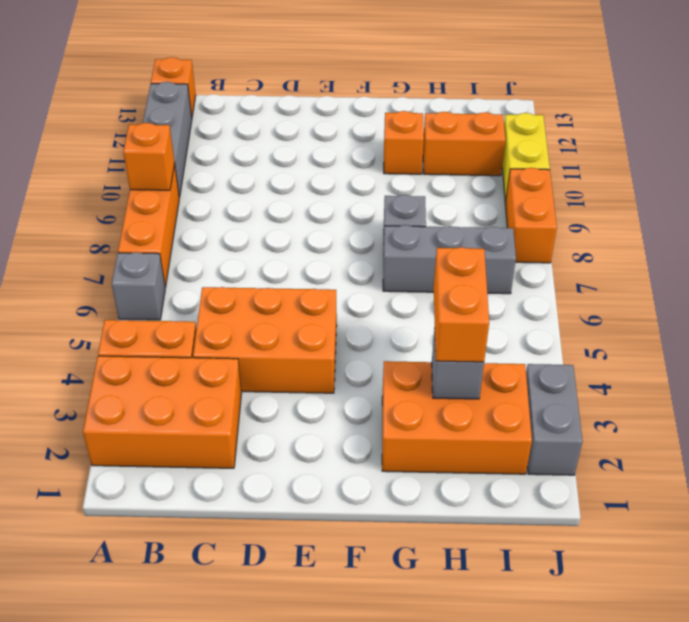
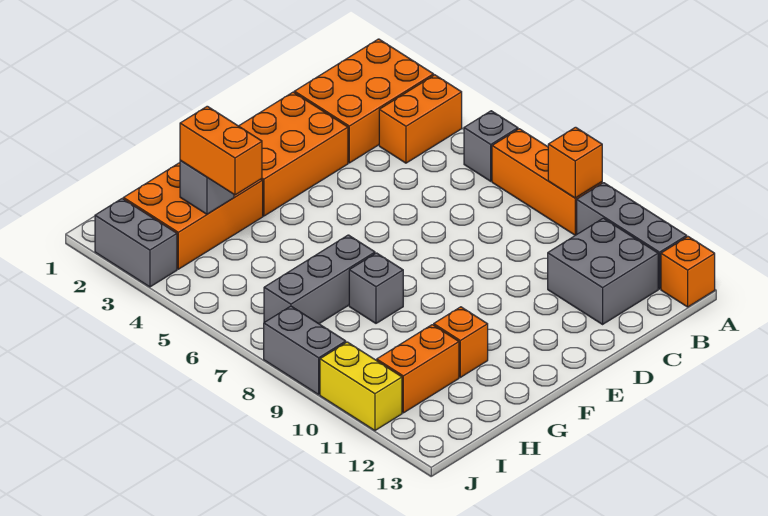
none -> grey brick B11:C12 level 1
orange brick C4:E5 level 1 -> orange brick D2:F3 level 1
orange brick J8:J9 level 1 -> grey brick J8:J9 level 1

